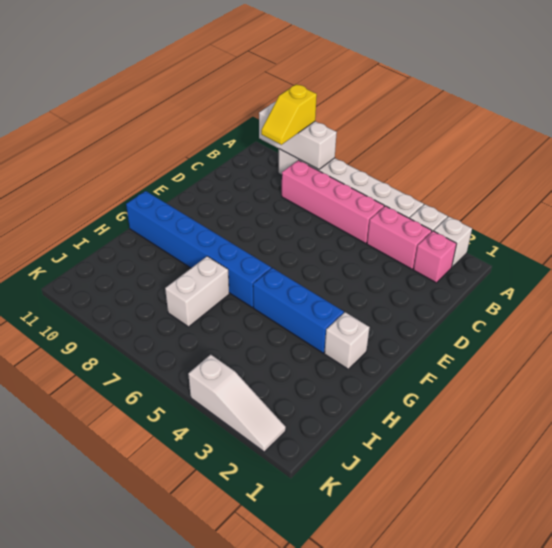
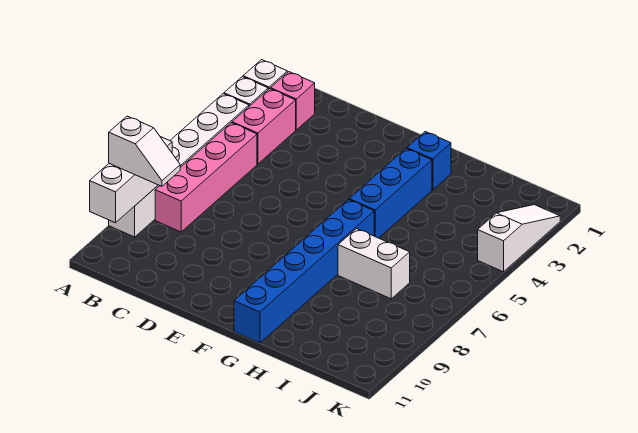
yellow slope A9:B9 level 3 top A -> white slope A9:B9 level 3 top A
white brick G2 level 1 -> blue brick G2 level 1

